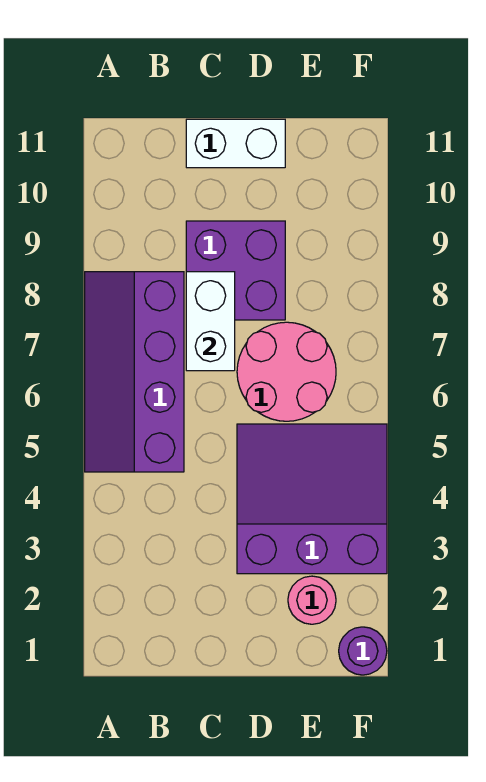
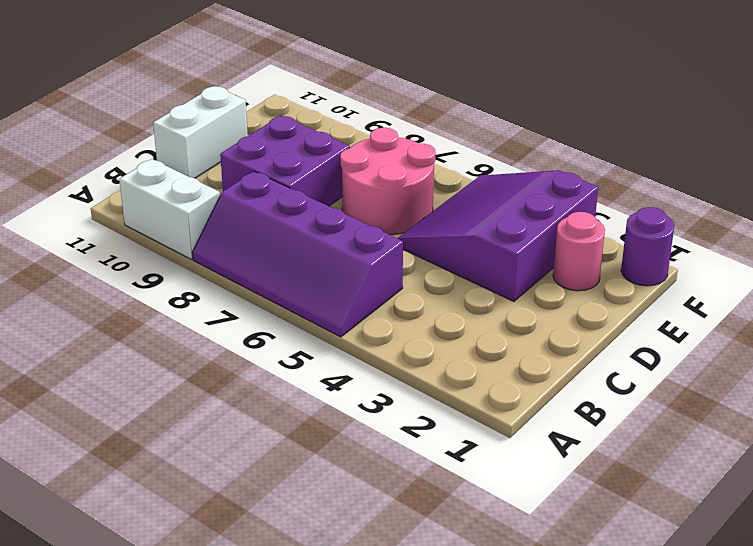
white brick C7:C8 level 2 -> white brick A9:A10 level 1

